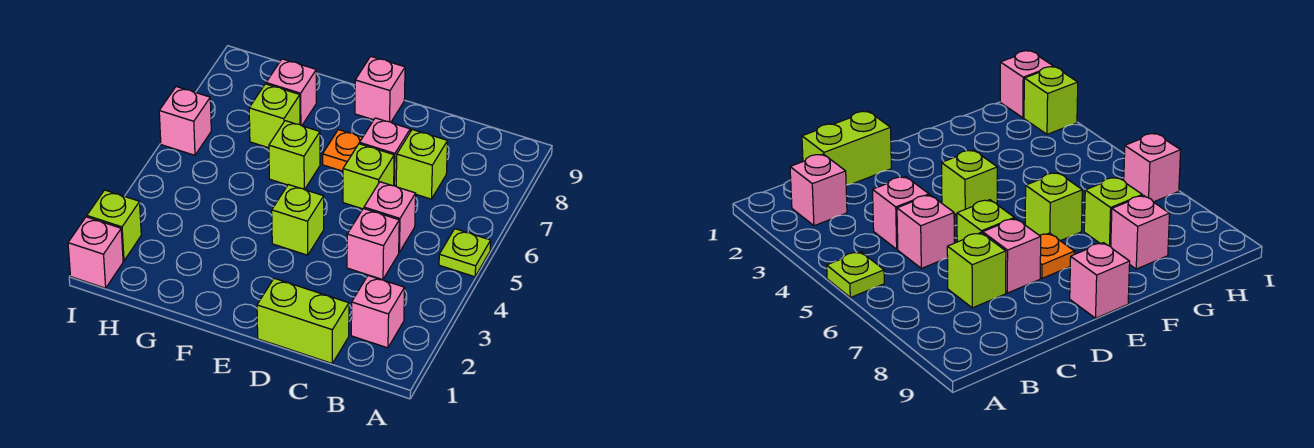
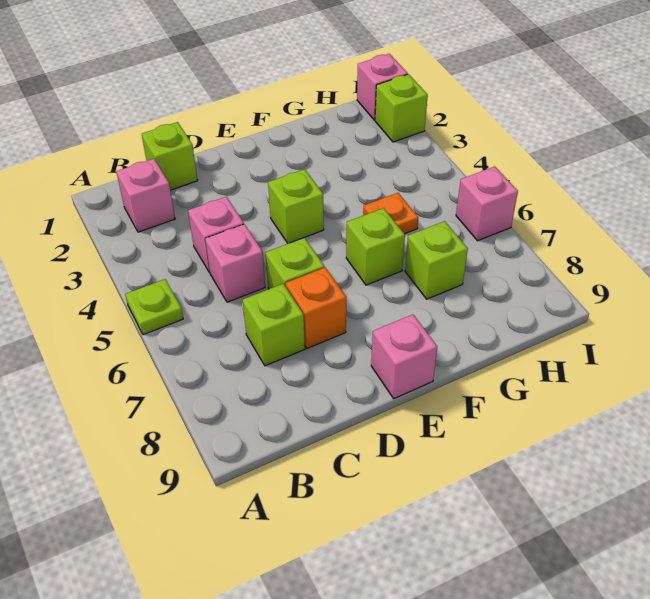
lime brick C1:D1 level 1 -> lime brick C1 level 1
pink brick D7 level 1 -> orange brick D7 level 1
orange plate E7 level 1 -> orange plate G5 level 1
pink brick G8 level 1 -> none

